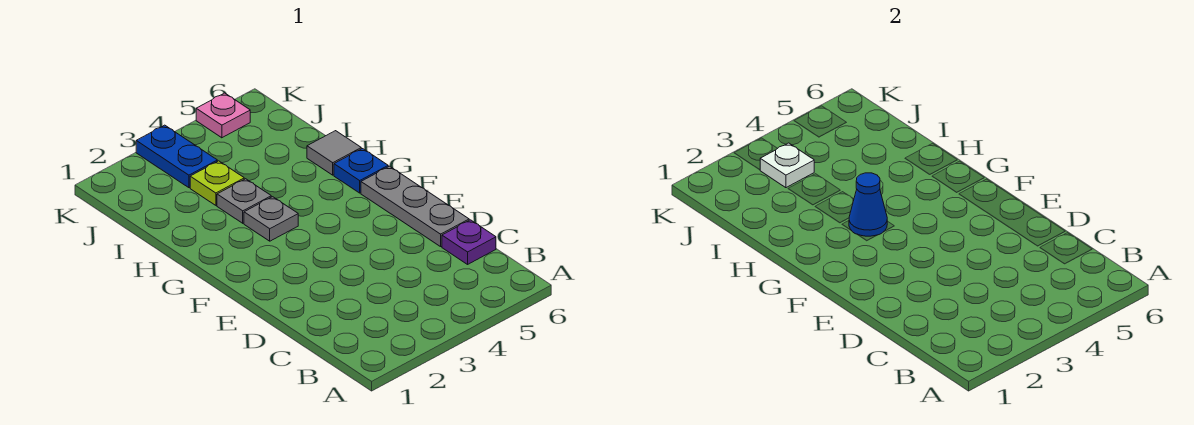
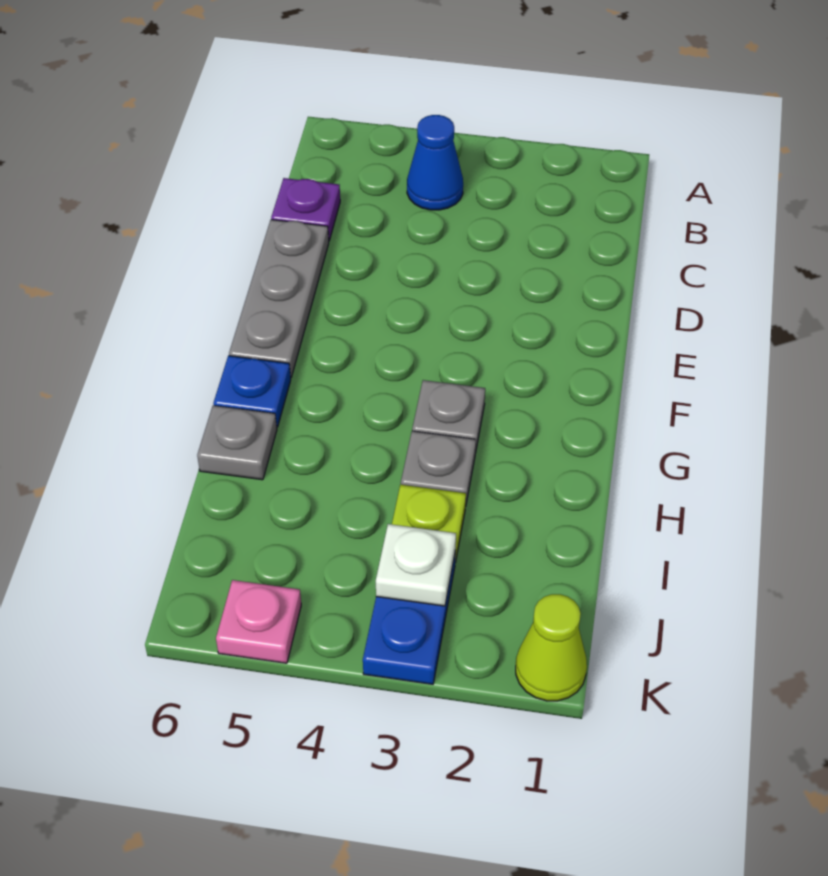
blue cone G3 level 2 -> blue cone B4 level 1
grey tile H6 level 1 -> grey plate H6 level 1
none -> lime cone K1 level 1

